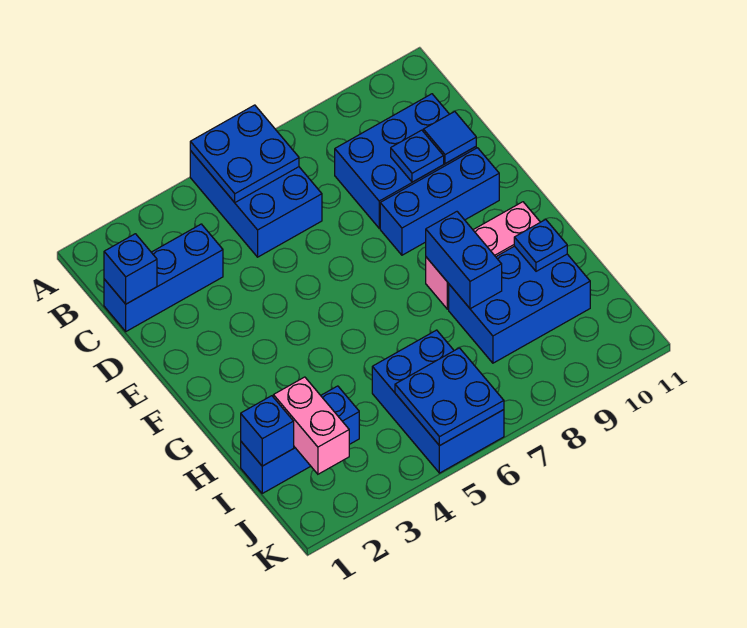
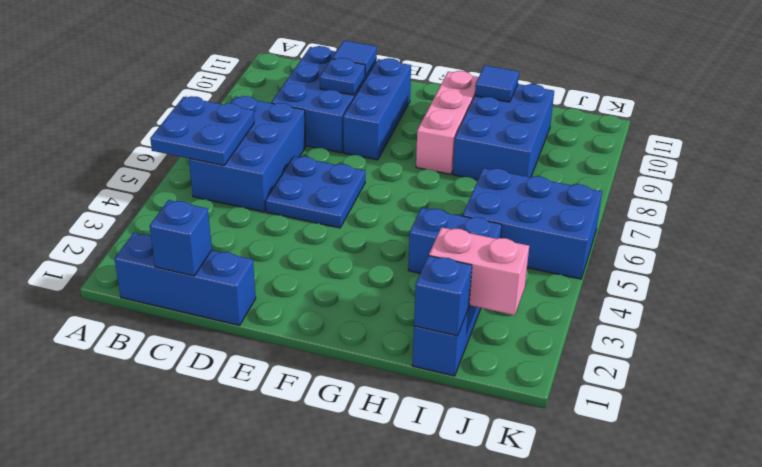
blue brick A5:C6 level 1 -> blue brick B5:C7 level 1
blue brick C1:C3 level 1 -> blue brick B1:D1 level 1
blue brick G8:H8 level 2 -> blue brick H4:I4 level 1
blue plate H10 level 2 -> blue tile H10 level 2
blue plate J5:K6 level 2 -> blue plate D5:E6 level 1

